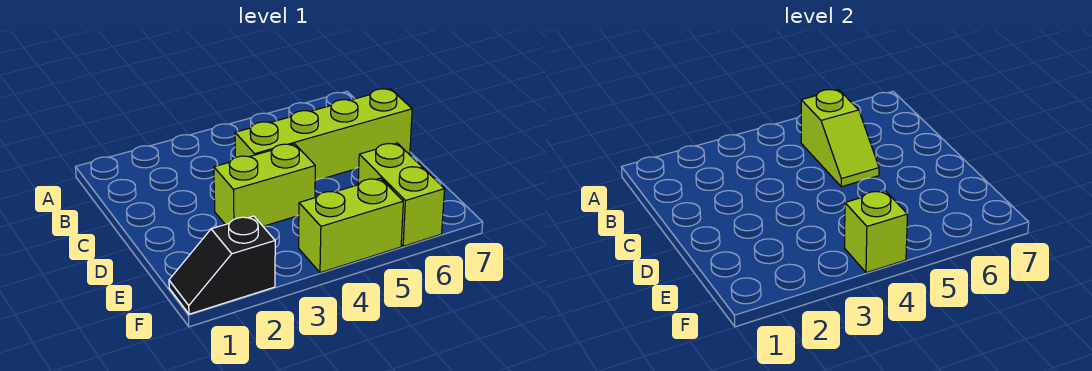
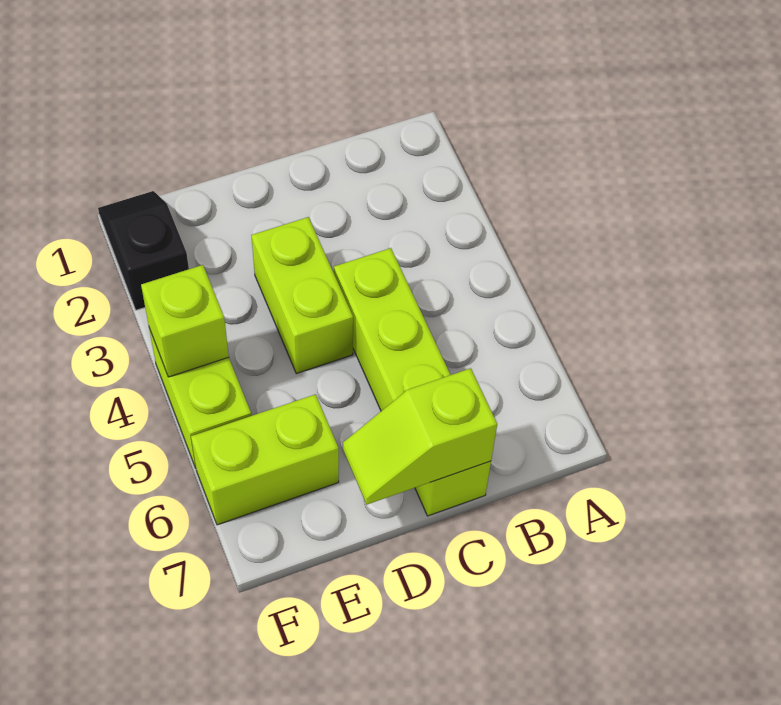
lime slope B5:C5 level 2 top B -> lime slope C7:D7 level 2 top C

